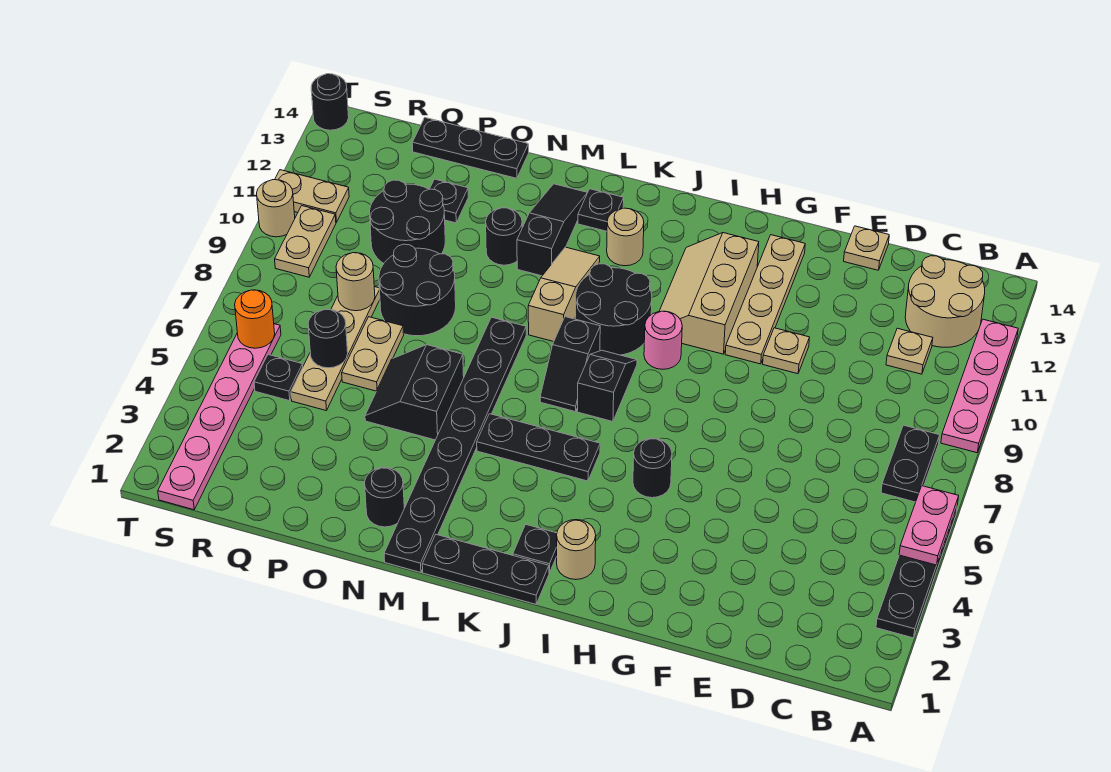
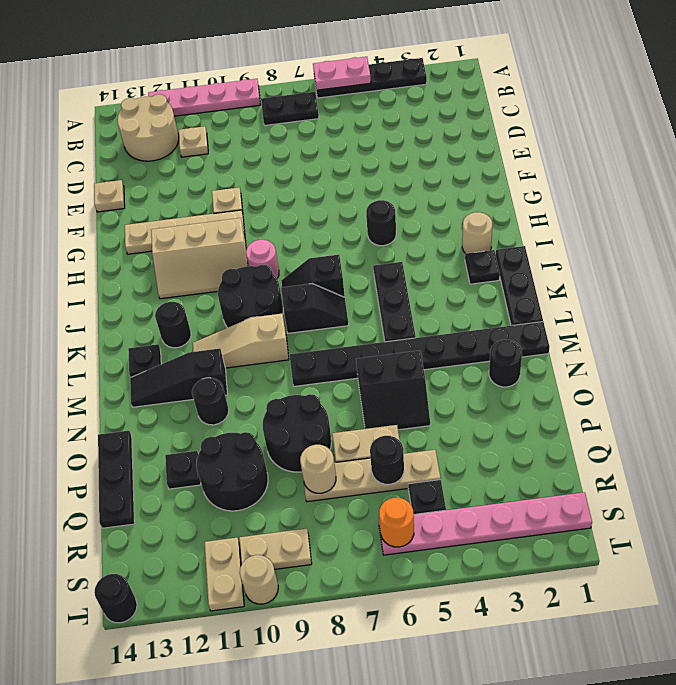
tan round brick K12 level 1 -> black round brick K12 level 1

